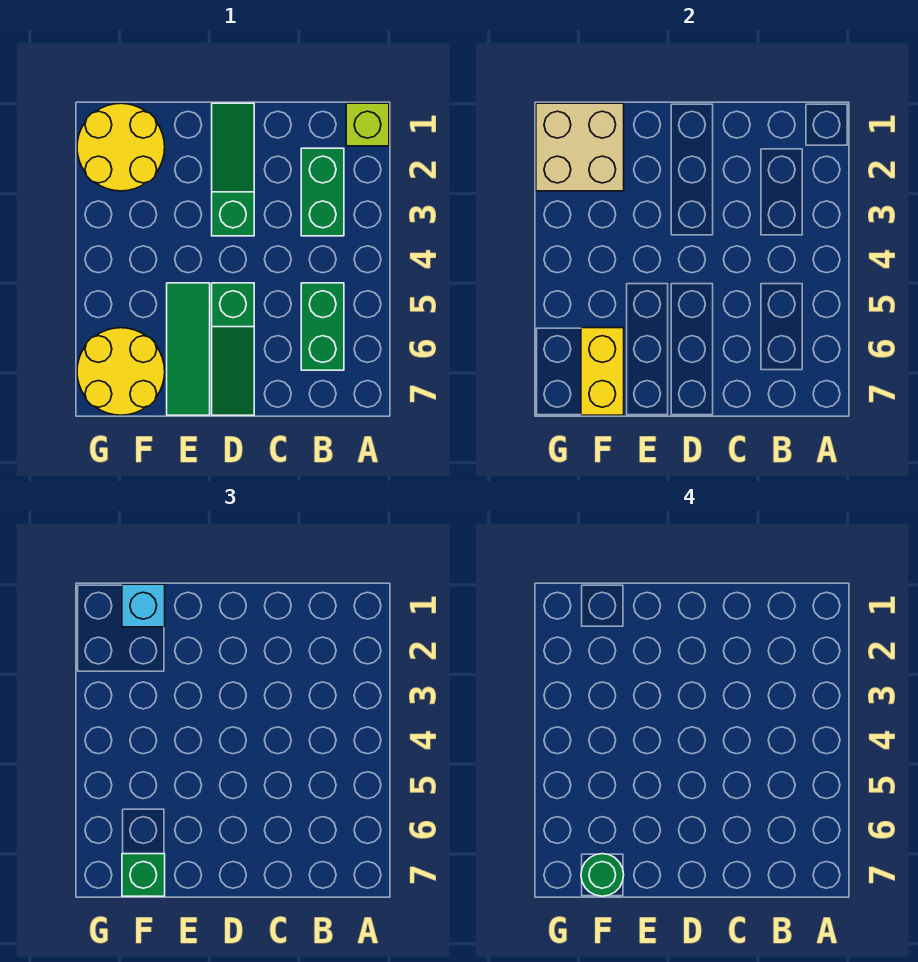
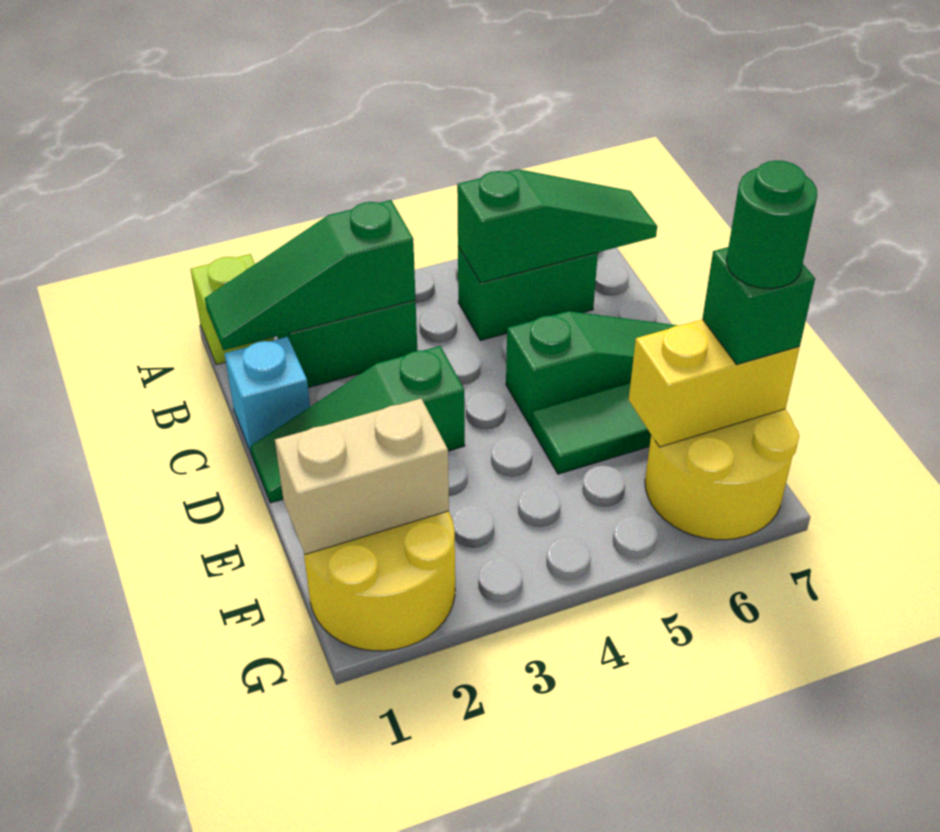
none -> green slope B1:B3 level 2 top 3
none -> green slope B5:B7 level 2 top 5
tan brick F1:G2 level 2 -> tan brick F1:F2 level 2
cyan brick F1 level 3 -> cyan brick C1 level 1

